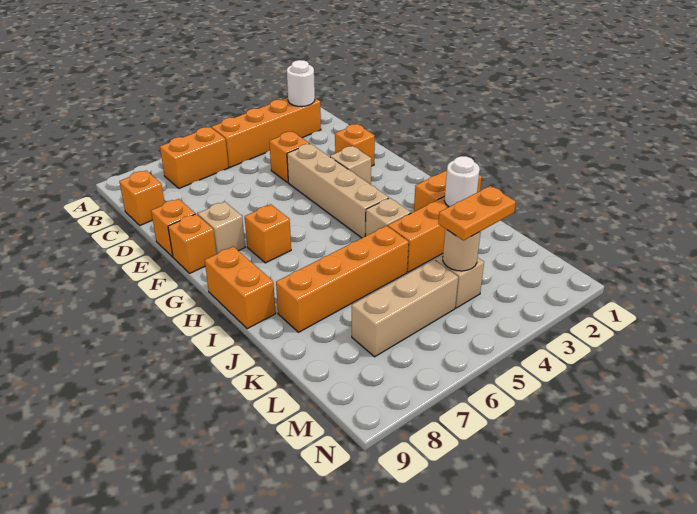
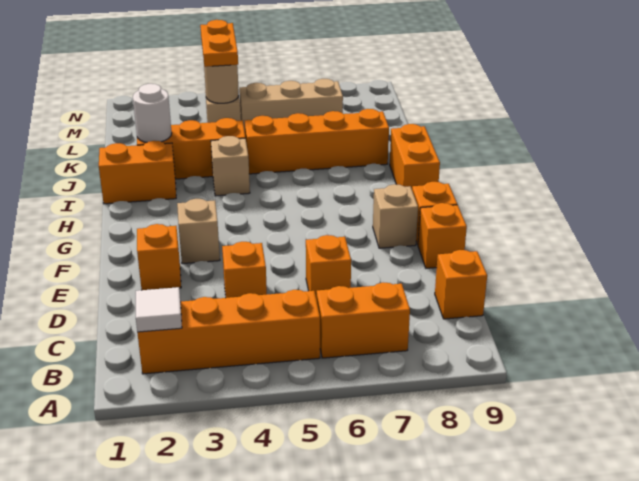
white round brick B2 level 2 -> white tile B2 level 2
tan brick E4:H4 level 1 -> none
orange brick G7 level 1 -> orange brick D6 level 1
orange plate L3:L4 level 3 -> orange plate L4:M4 level 3

